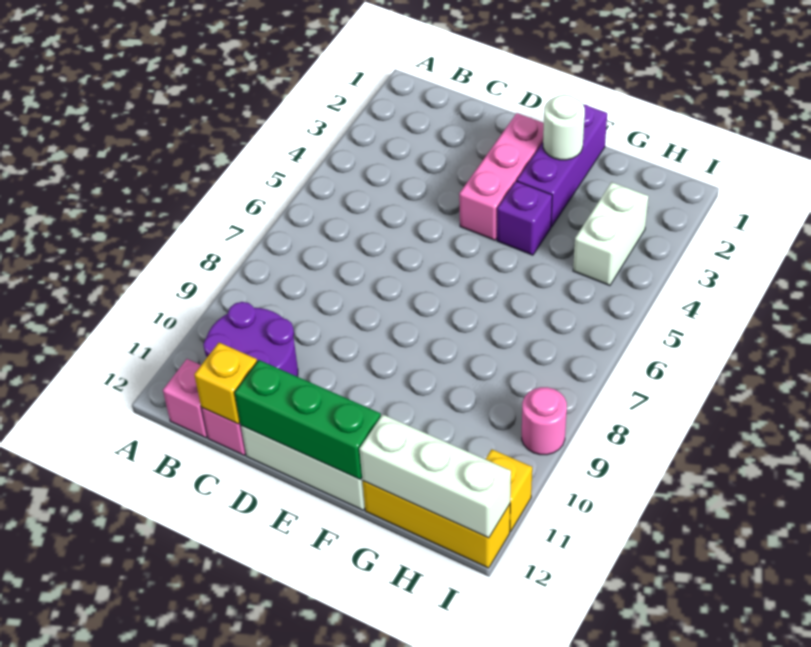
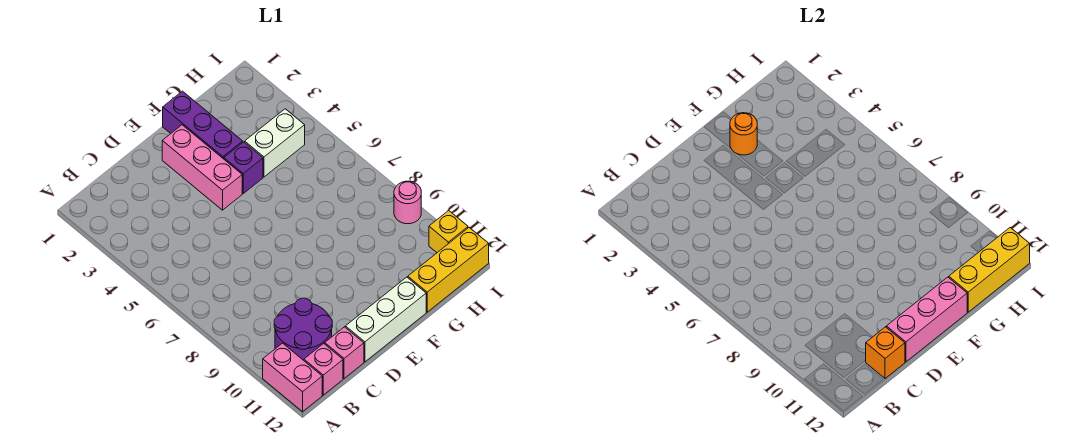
none -> pink brick A11:A12 level 1
yellow brick C12 level 2 -> orange brick C12 level 2
green brick D12:F12 level 2 -> pink brick D12:F12 level 2
white round brick F2 level 2 -> orange round brick F2 level 2
white brick G12:I12 level 2 -> yellow brick G12:I12 level 2
white brick H3:H4 level 1 -> white brick G4:H4 level 1

